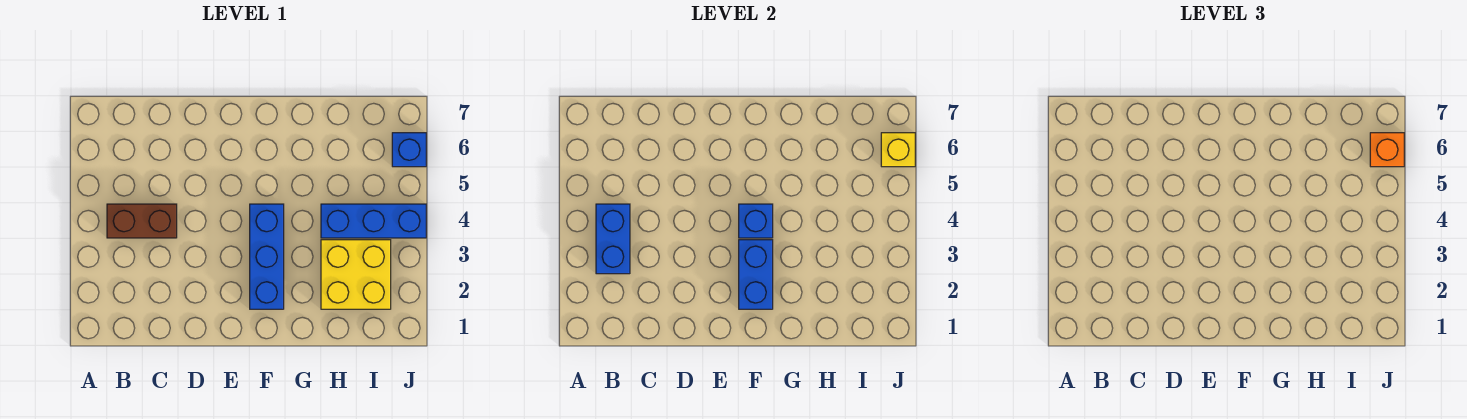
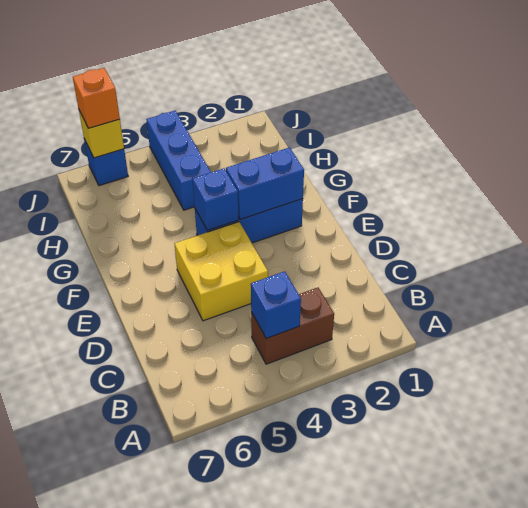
blue brick B3:B4 level 2 -> blue brick B4 level 2
brown brick B4:C4 level 1 -> brown brick B3:B4 level 1
yellow brick H2:I3 level 1 -> yellow brick D4:E5 level 1

